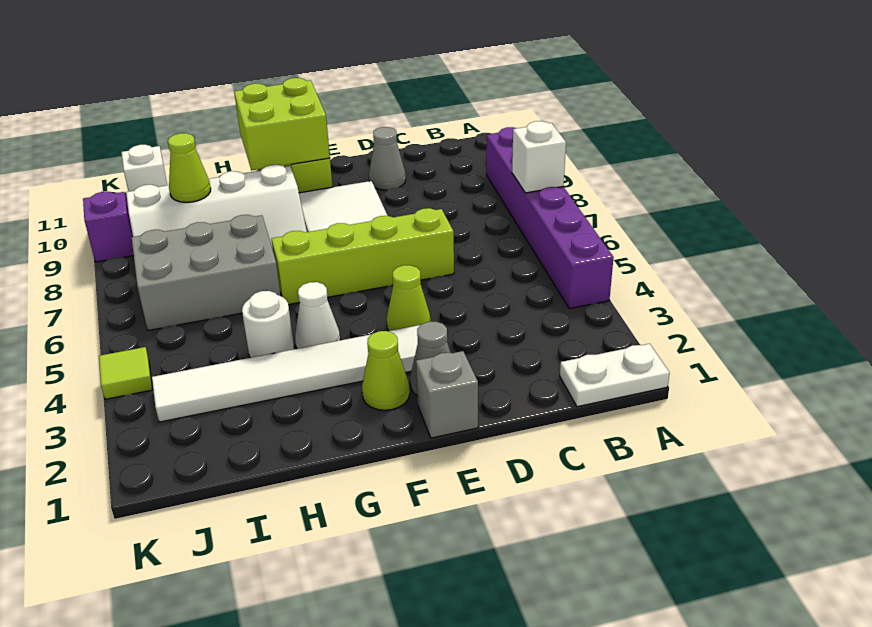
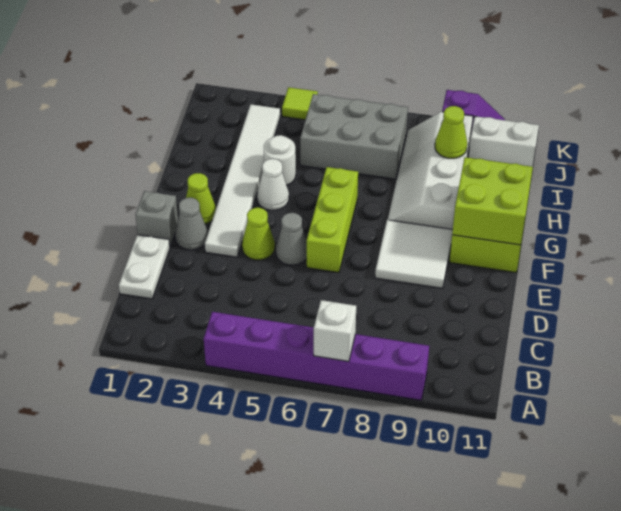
white plate A1:B1 level 1 -> white plate C1:D1 level 1
lime brick D6:G6 level 1 -> lime brick E6:G6 level 1
grey cone D10 level 1 -> grey cone E5 level 1
grey brick H6:J7 level 1 -> grey brick I5:J7 level 1
white brick J11 level 1 -> white brick J10:J11 level 1

